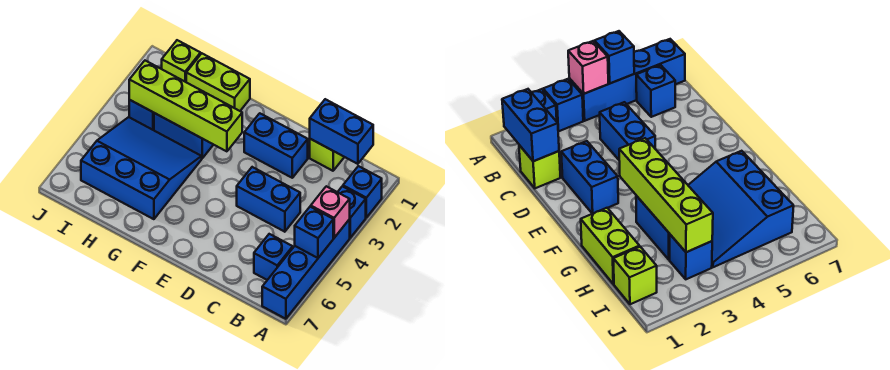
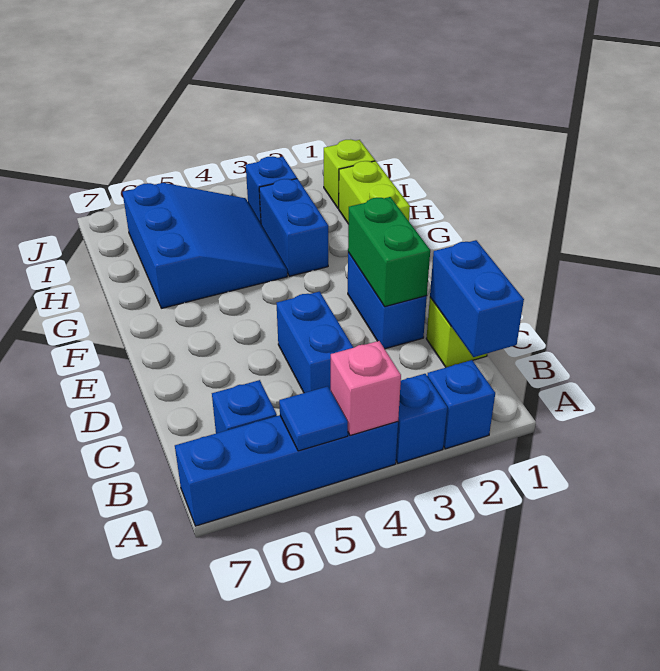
blue brick A5 level 2 -> blue tile A5 level 2
none -> green brick D2:E2 level 2
lime brick F3:I3 level 2 -> none

